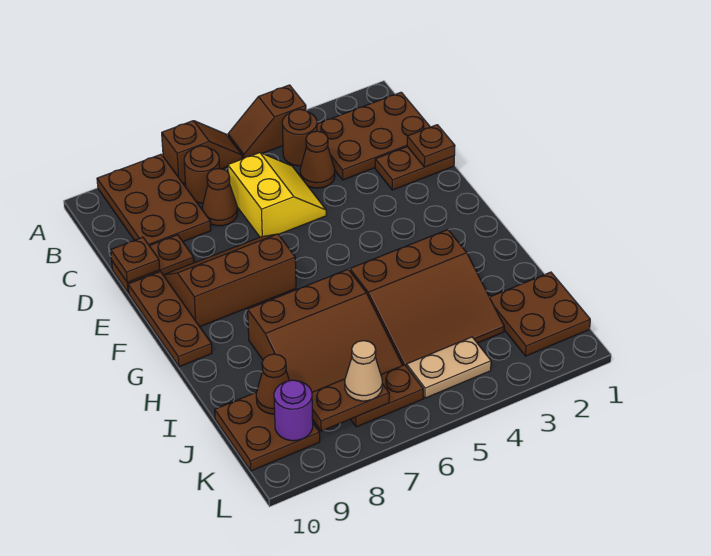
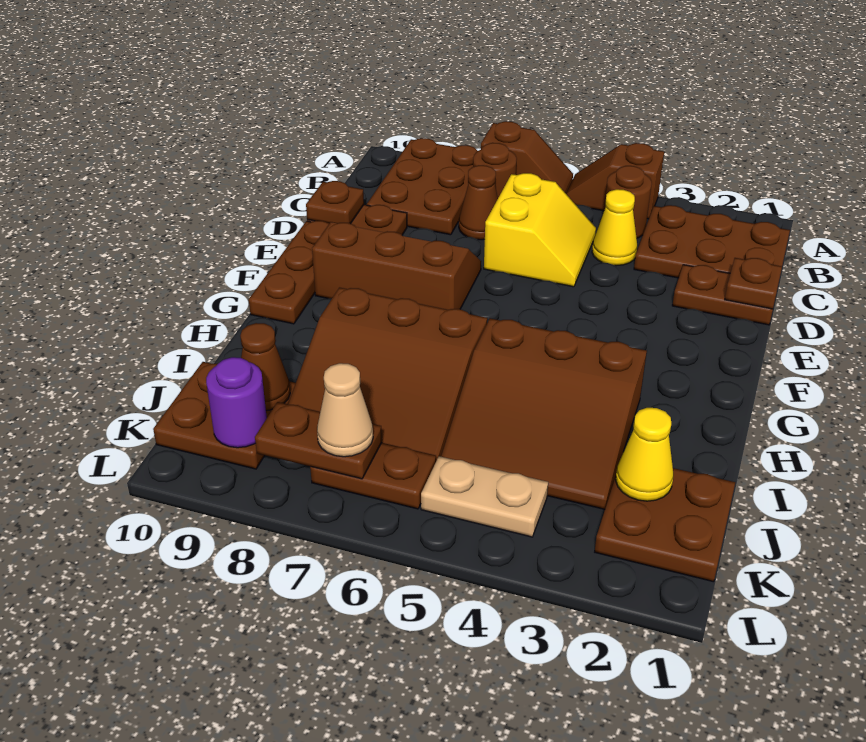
brown cone C4 level 1 -> yellow cone C4 level 1
none -> yellow cone J2 level 2

